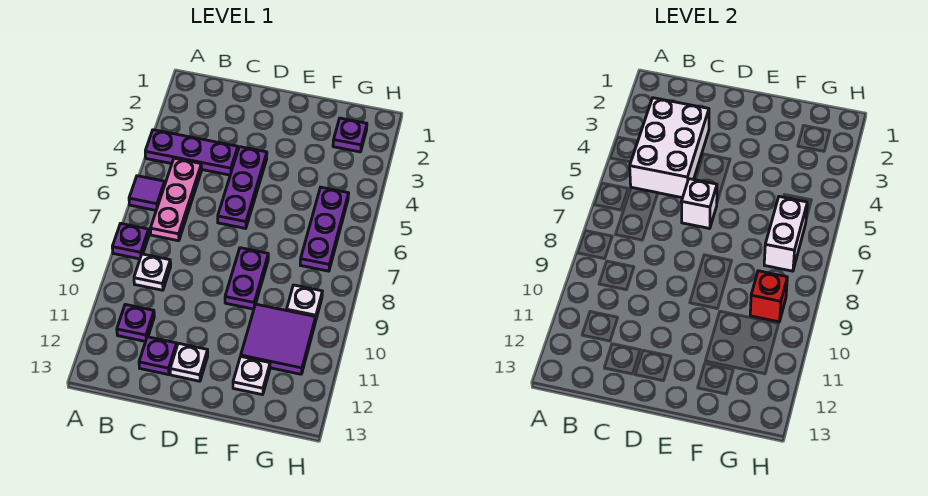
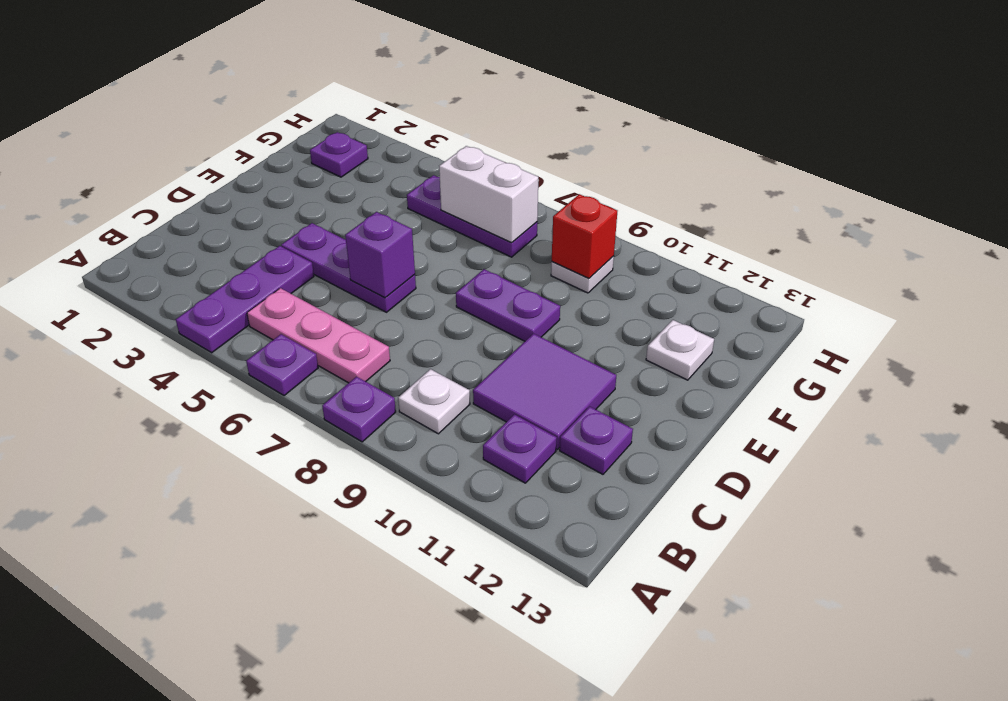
purple tile A6 level 1 -> purple plate A6 level 1
white brick B3:C5 level 2 -> none
white brick D6 level 2 -> purple brick D6 level 2
white plate D12 level 1 -> none
purple tile F10:G11 level 1 -> purple tile C10:D11 level 1

